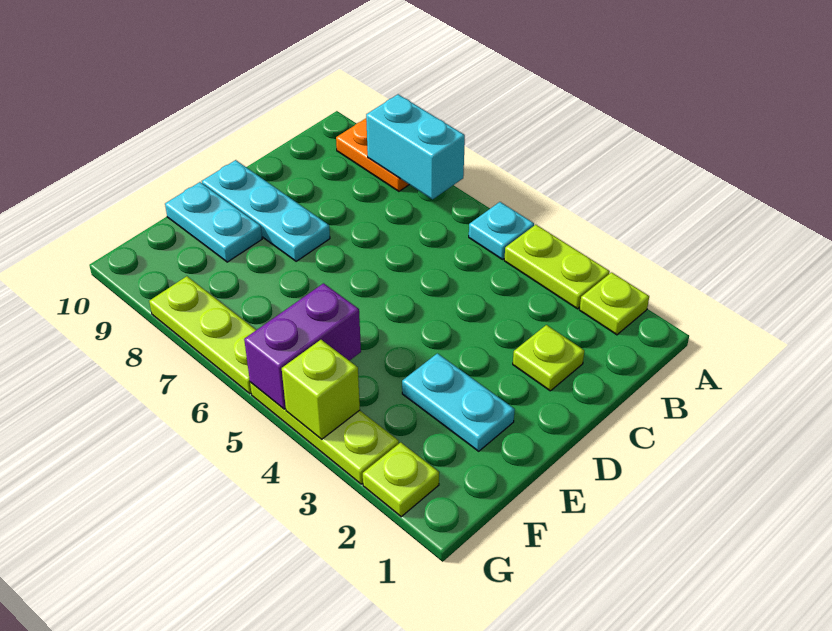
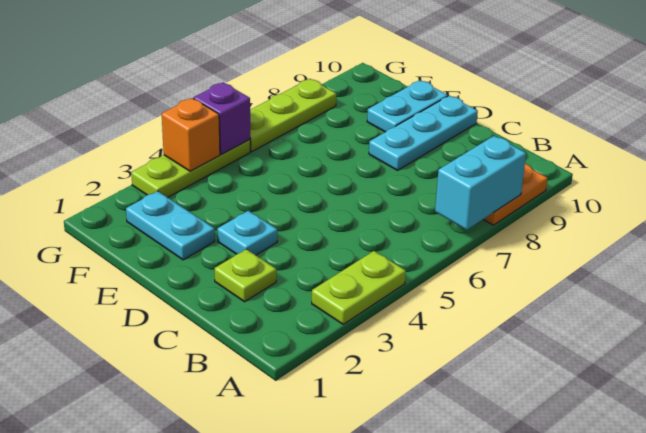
lime plate A2 level 1 -> none
cyan plate A5 level 1 -> cyan plate D3 level 1
cyan plate E2:E3 level 1 -> cyan plate E2:F2 level 1
purple brick F5:G5 level 2 -> purple brick G5 level 2
lime plate G2 level 1 -> none
lime brick G4 level 2 -> orange brick G4 level 2

